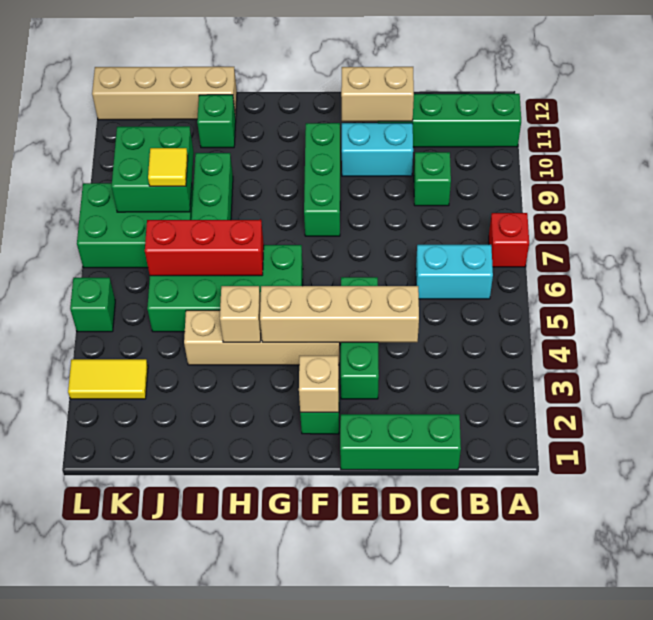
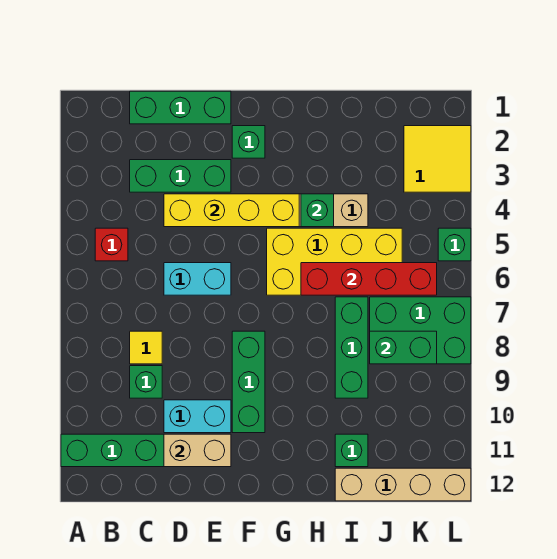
red brick A7 level 1 -> red brick B5 level 1
cyan brick B6:C6 level 1 -> cyan brick D6:E6 level 1
tan brick D4:G4 level 2 -> yellow brick D4:G4 level 2
green brick E3:E5 level 1 -> green brick C3:E3 level 1
tan brick F2 level 2 -> none
green brick G5:J6 level 1 -> yellow brick G5:J6 level 1
tan brick H4 level 2 -> green brick H4 level 2
red brick H6:J6 level 2 -> red brick H6:K6 level 2
green brick J8:K9 level 2 -> green brick J8:K8 level 2
yellow tile J8 level 3 -> yellow tile C8 level 1
yellow tile K3:L3 level 1 -> yellow tile K2:L3 level 1

